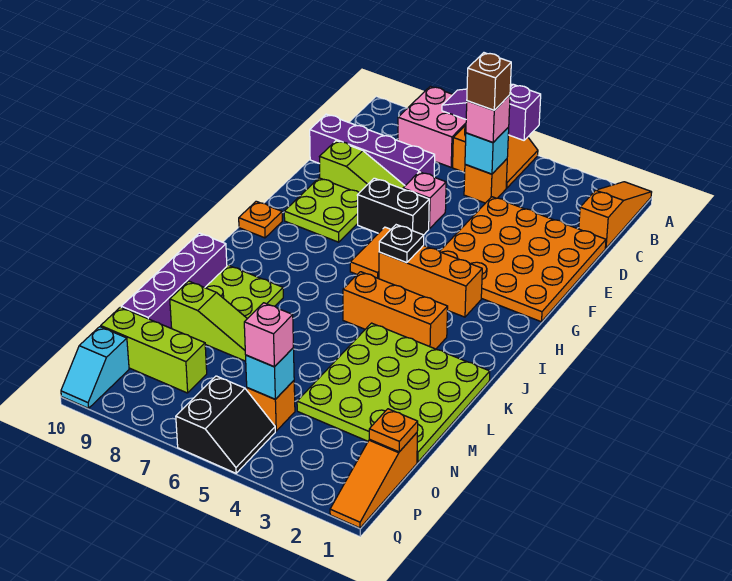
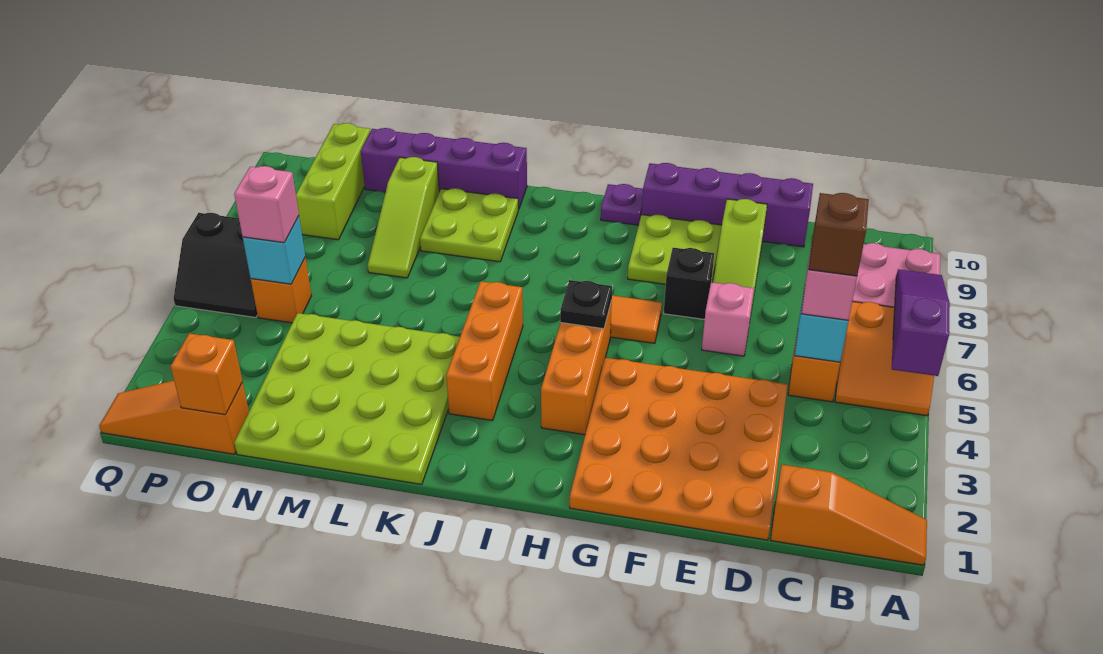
purple brick D7:D10 level 1 -> purple brick D10:G10 level 1
black brick F6:F7 level 1 -> black brick F7 level 1
orange plate H10 level 1 -> purple plate H10 level 1
orange plate O1 level 2 -> orange brick O1 level 2
cyan slope P10:Q10 level 1 top P -> none

